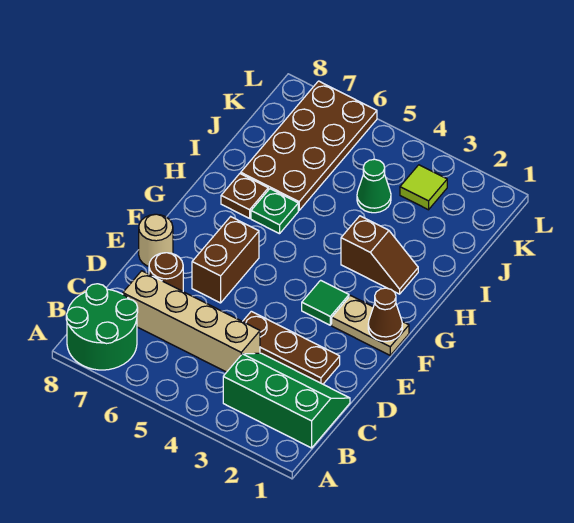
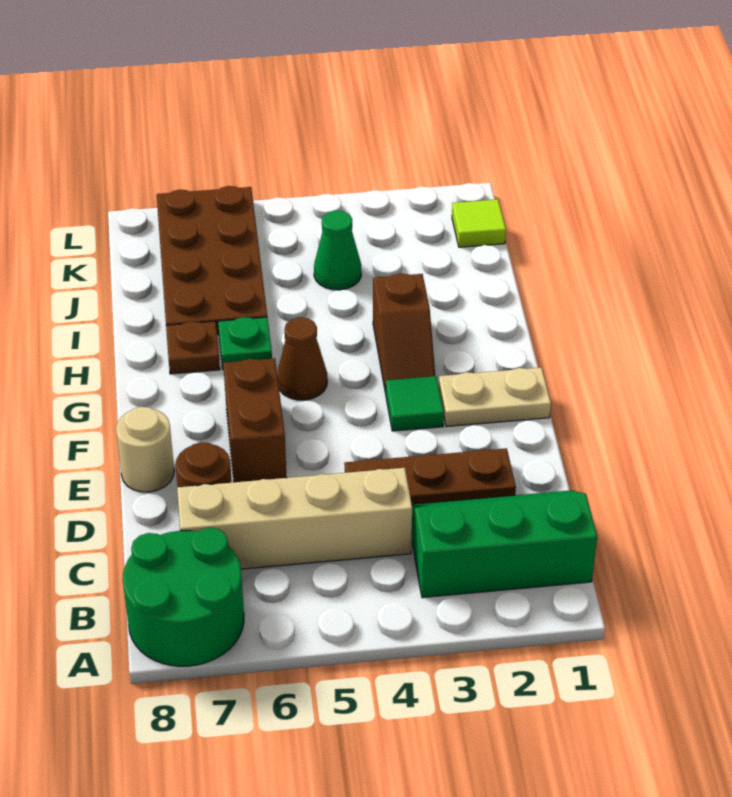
brown cone F1 level 2 -> brown cone G5 level 1
brown slope H2:H3 level 1 top 3 -> brown slope G3:H3 level 1 top H
lime tile K3 level 1 -> lime tile K1 level 1

